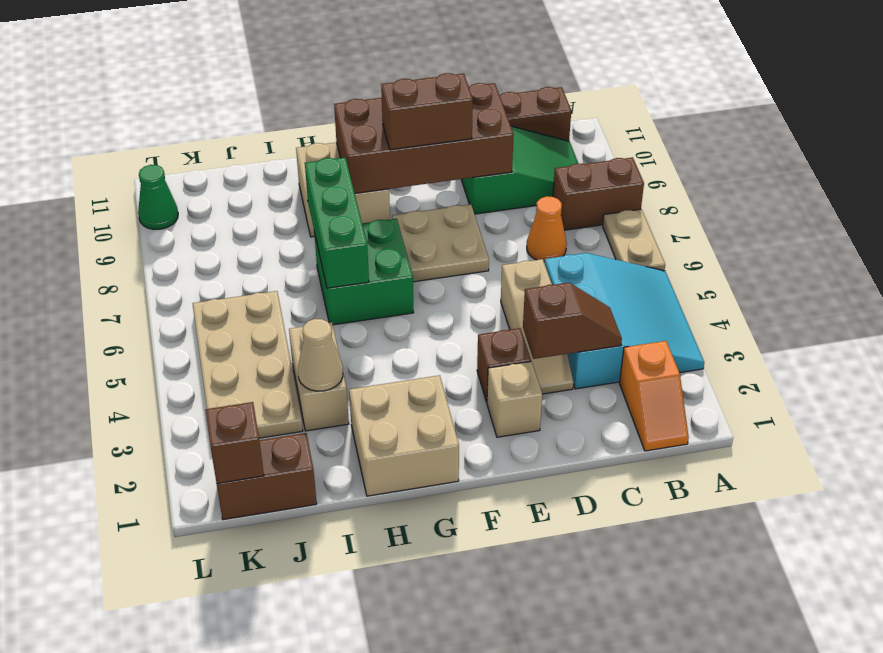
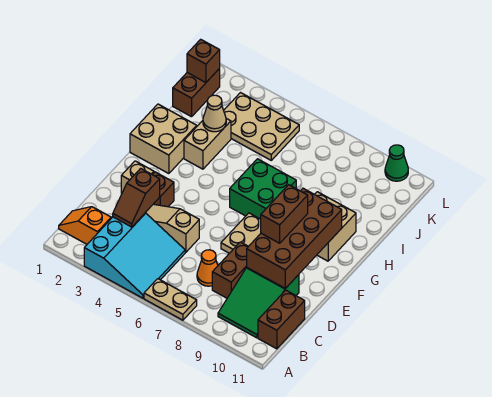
cyan slope A3:C5 level 1 top C -> cyan slope A3:C5 level 1 top 3
brown brick A8:B8 level 1 -> brown brick C8:D8 level 1
green brick H6:H8 level 2 -> none
tan brick I3:I4 level 1 -> tan brick H3:I3 level 1
tan plate J3:K6 level 1 -> tan plate J3:K5 level 1

